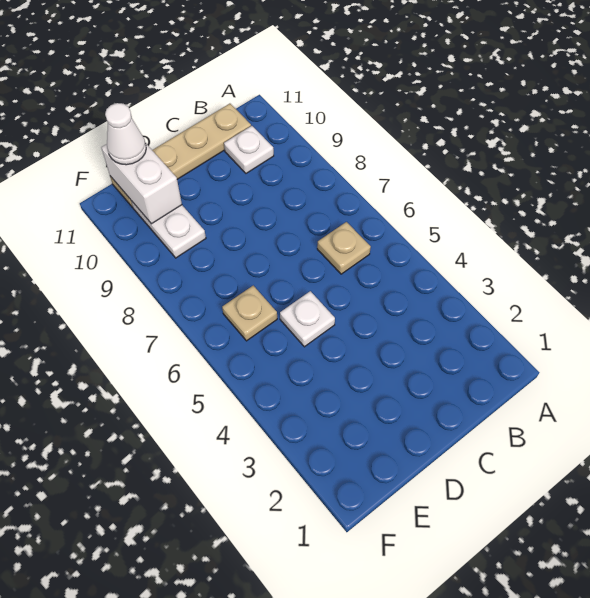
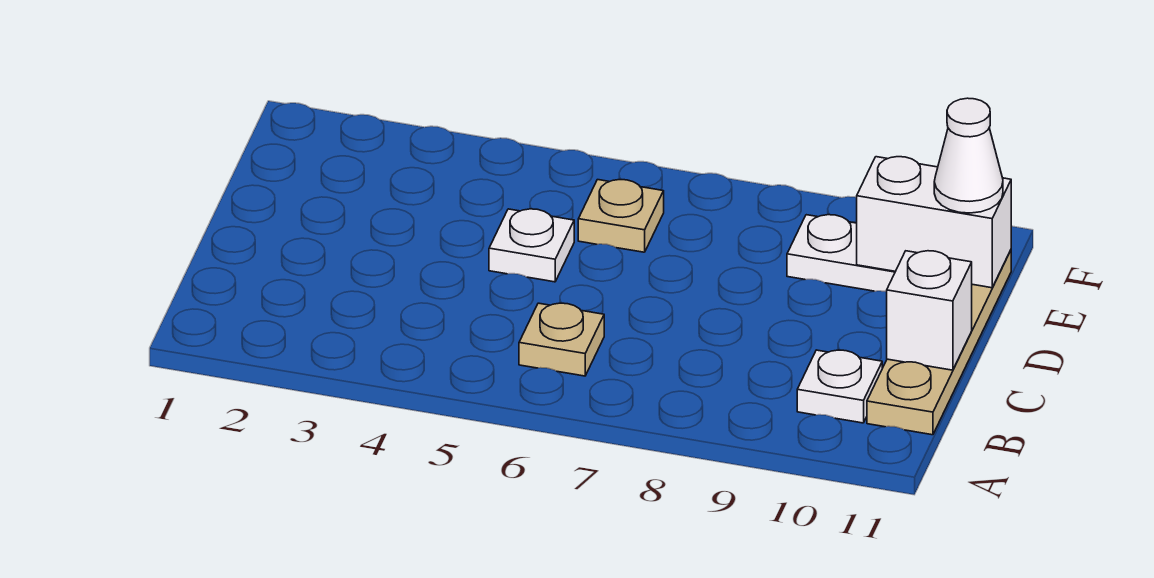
none -> white brick C11 level 2

